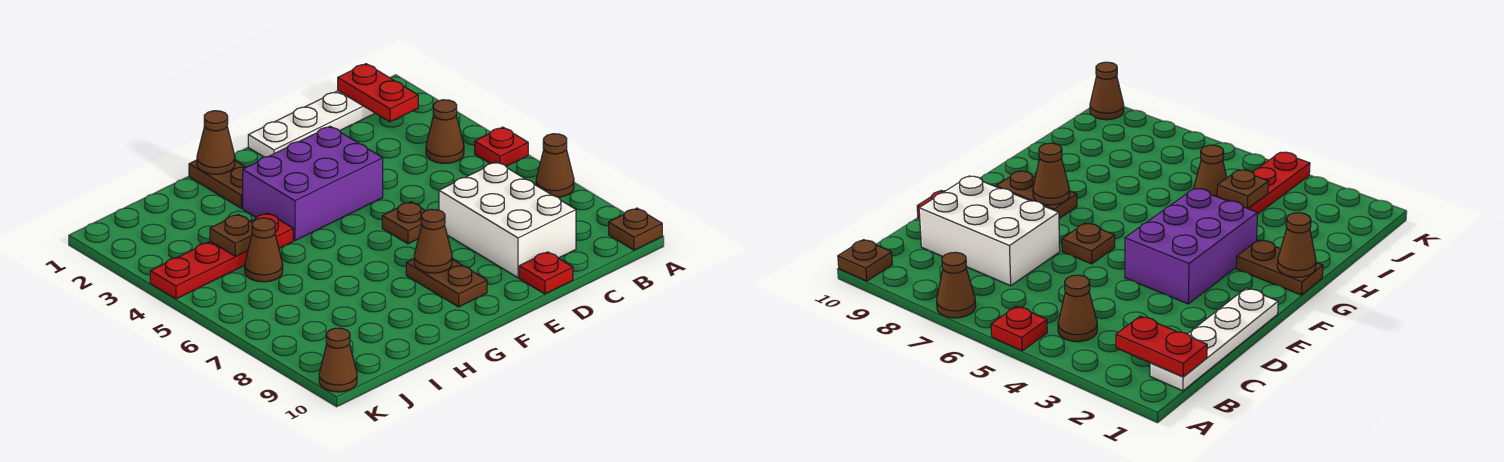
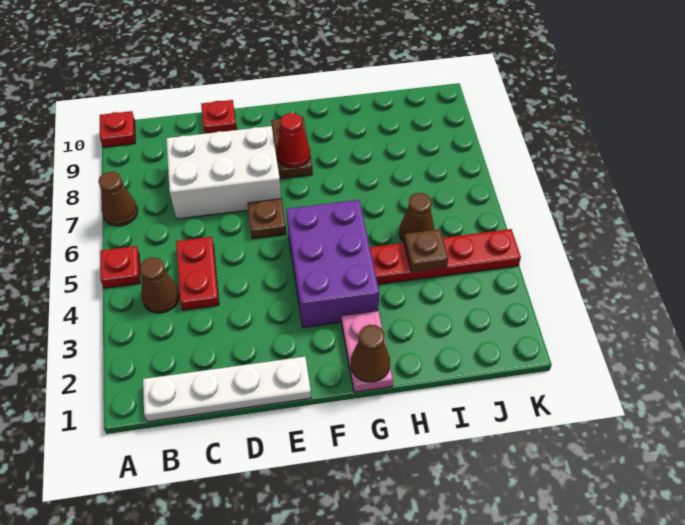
brown plate A10 level 1 -> red plate A10 level 1
red plate B1:B2 level 2 -> red plate C4:C5 level 1
white brick C7:D9 level 1 -> white brick C7:E8 level 1
purple brick E3:G4 level 1 -> purple brick F3:G5 level 1
brown cone F8 level 2 -> red cone F8 level 2
brown plate G1:G2 level 1 -> pink plate G1:G2 level 1
brown cone K10 level 1 -> none

